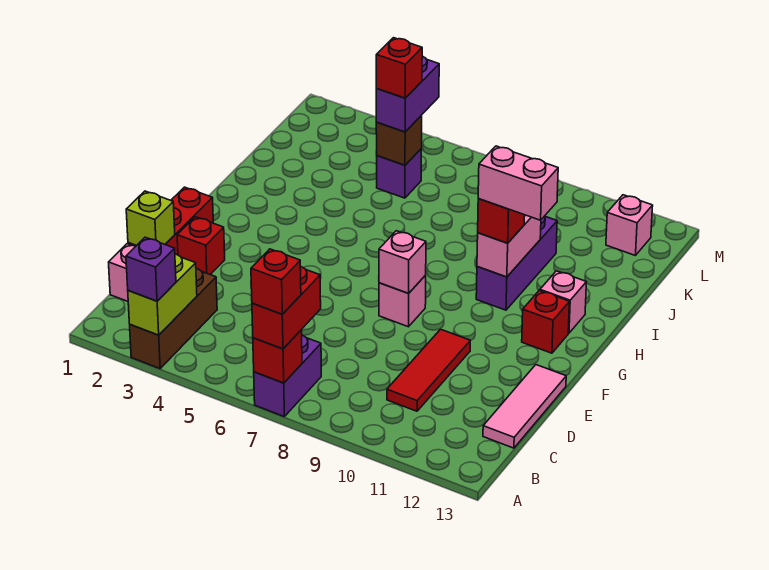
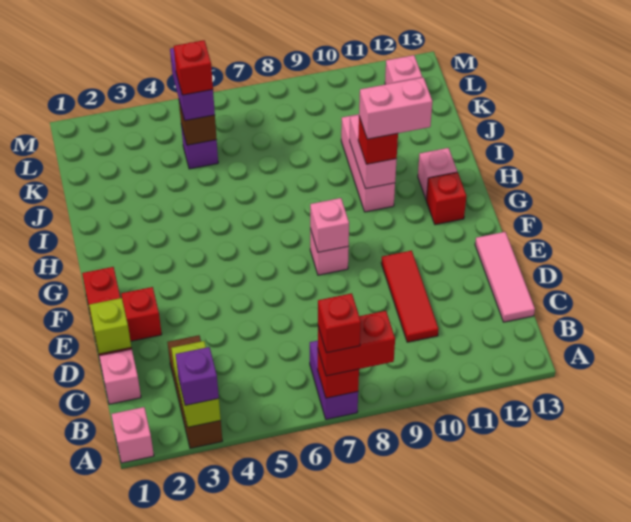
none -> pink brick A1 level 1
red brick A7:B7 level 3 -> red brick A7:A8 level 3
purple brick H10:J10 level 1 -> pink brick H10:J10 level 1

